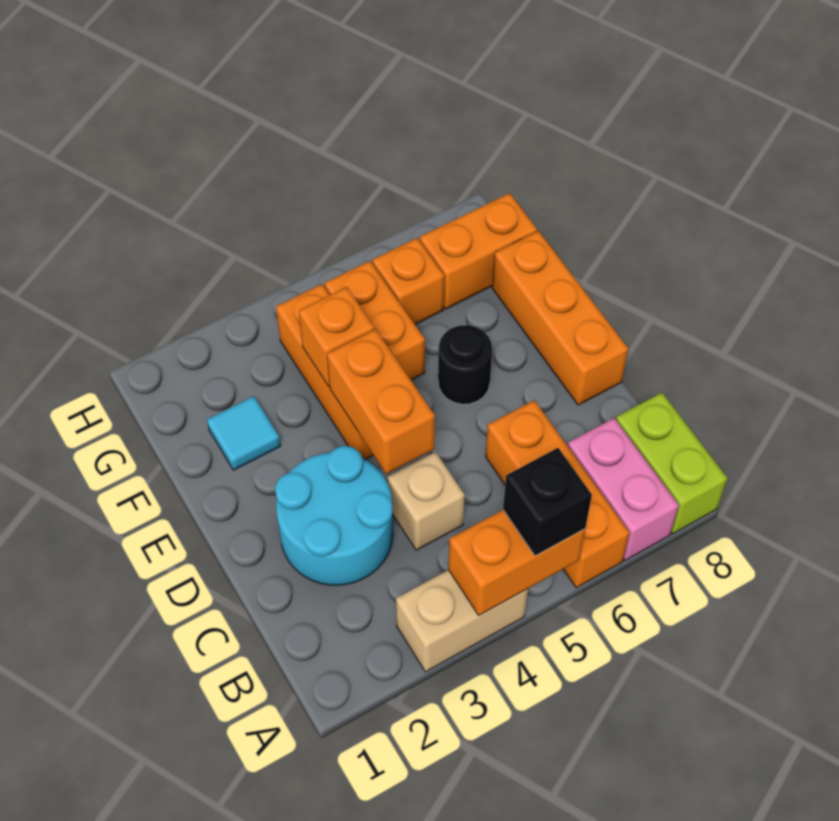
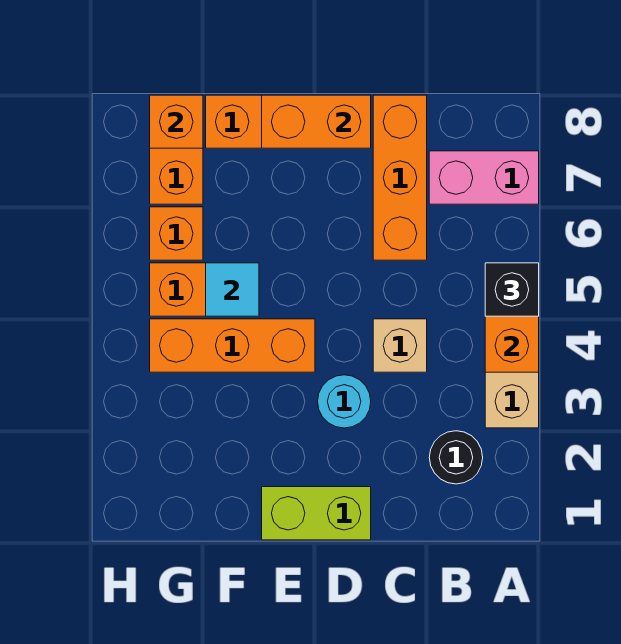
orange brick A6:C6 level 1 -> orange brick C6:C8 level 1
lime brick A8:B8 level 1 -> lime brick D1:E1 level 1
cyan round brick C2:D3 level 1 -> cyan round brick D3 level 1
orange brick D4:E4 level 2 -> orange brick D8:E8 level 2
black round brick E6 level 1 -> black round brick B2 level 1
cyan tile F2 level 1 -> cyan tile F5 level 2
orange brick F4 level 2 -> orange brick G8 level 2

